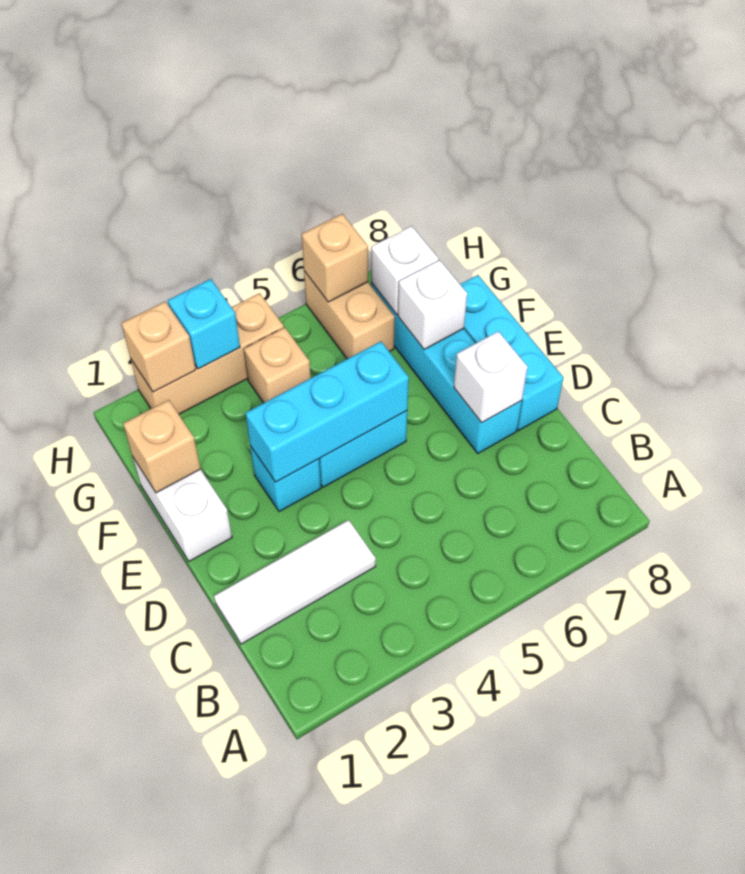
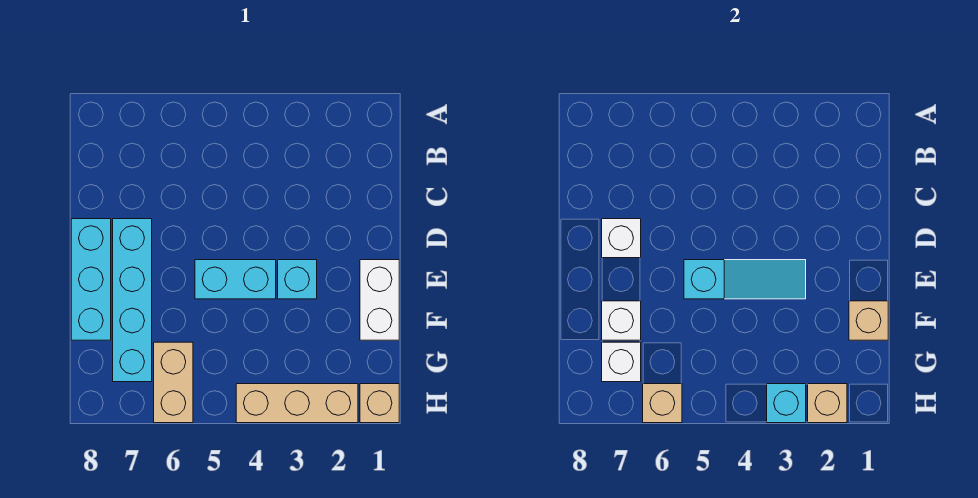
white tile C1:C3 level 1 -> none
cyan brick E3:E5 level 2 -> cyan slope E3:E5 level 2 top 5
tan brick G4 level 1 -> tan brick H1 level 1

